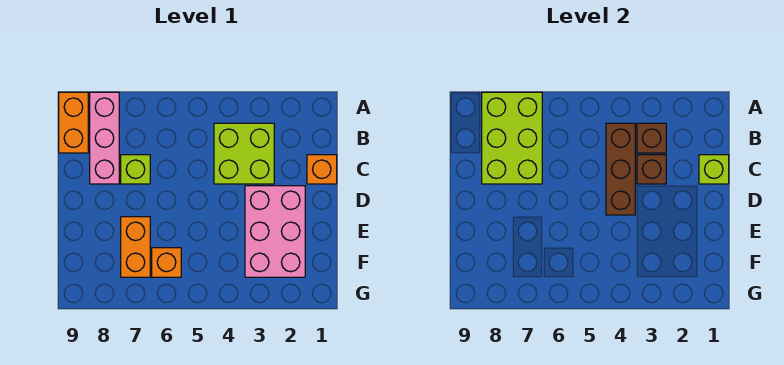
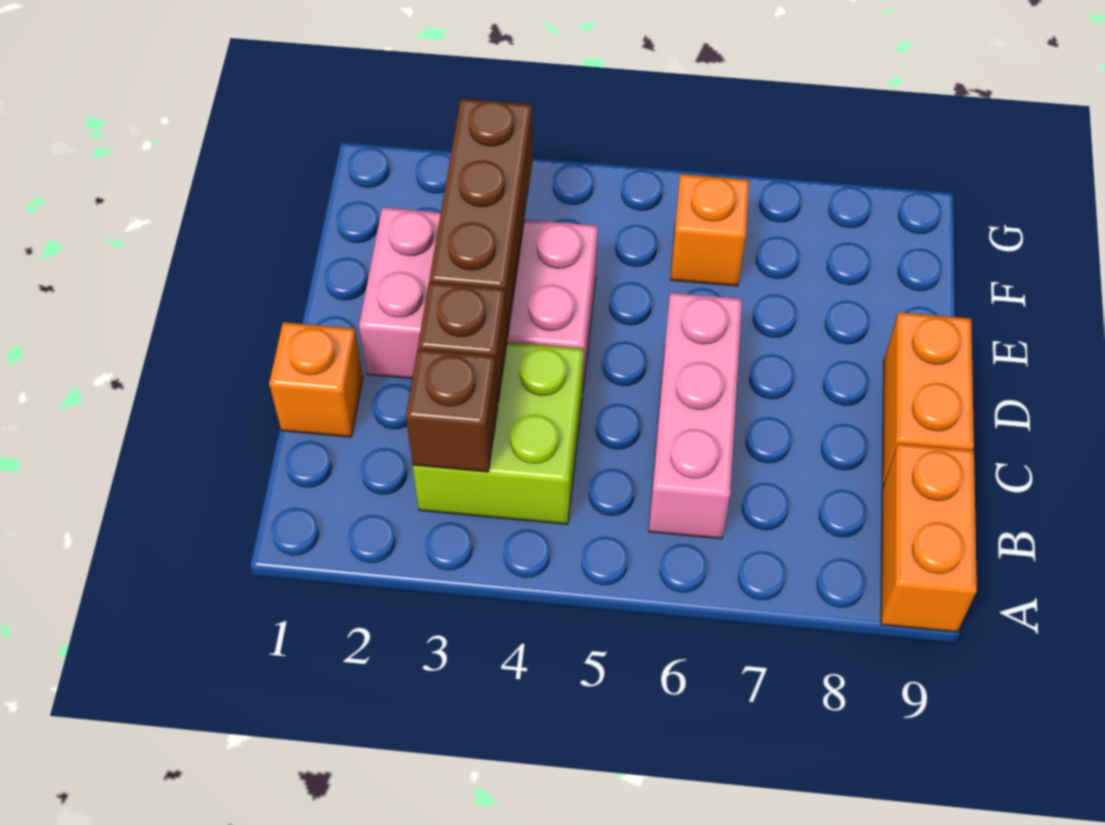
lime brick A7:C8 level 2 -> none
pink brick A8:C8 level 1 -> pink brick B6:D6 level 1
brown brick B4:D4 level 2 -> brown brick D3:F3 level 2
lime brick C1 level 2 -> none
lime brick C7 level 1 -> none
pink brick D2:F3 level 1 -> pink brick D2:E4 level 1
orange brick E7:F7 level 1 -> orange brick C9:D9 level 1

